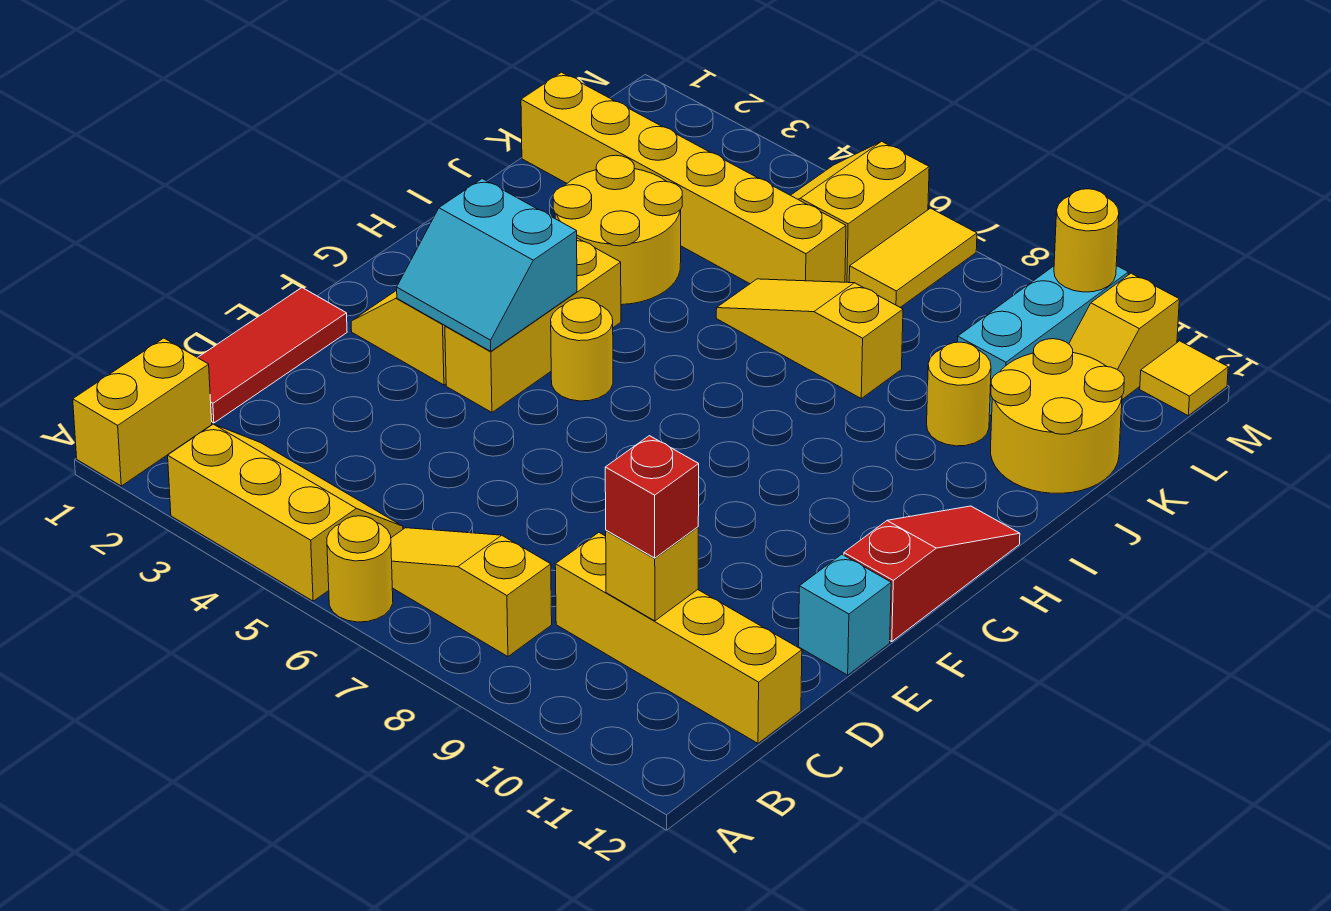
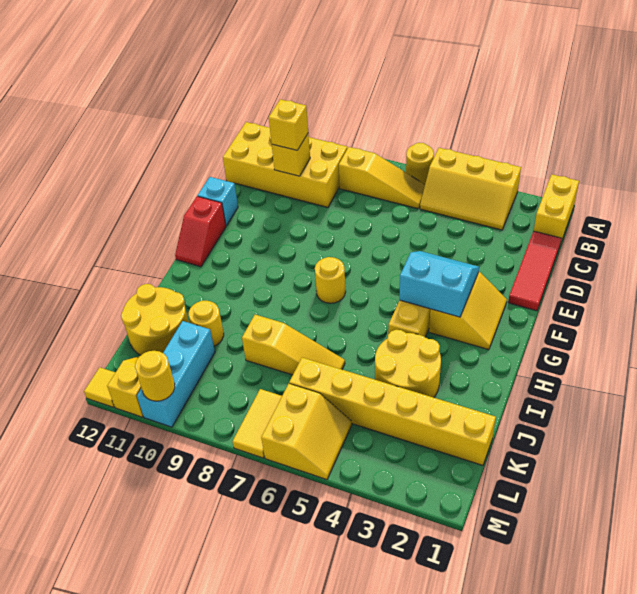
yellow brick C9:C12 level 1 -> yellow brick B9:C12 level 1
red brick C10 level 3 -> yellow brick C10 level 3
red slope F12:H12 level 1 top F -> red slope F12:G12 level 1 top F
yellow round brick G5 level 1 -> yellow round brick G7 level 1

